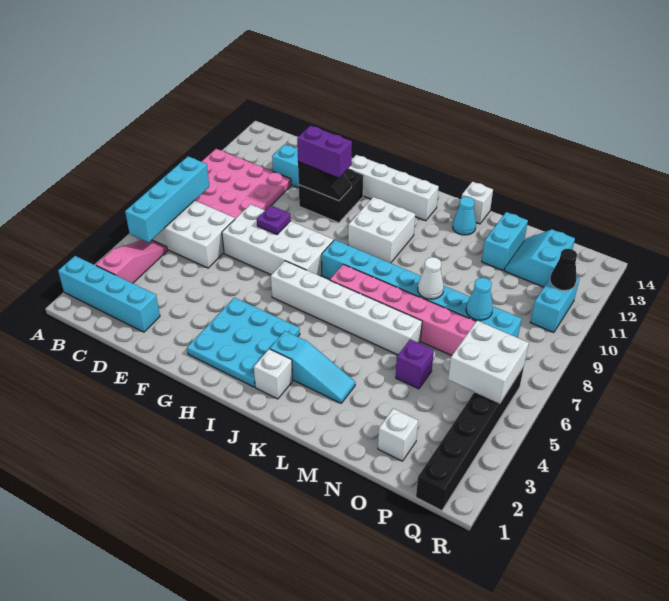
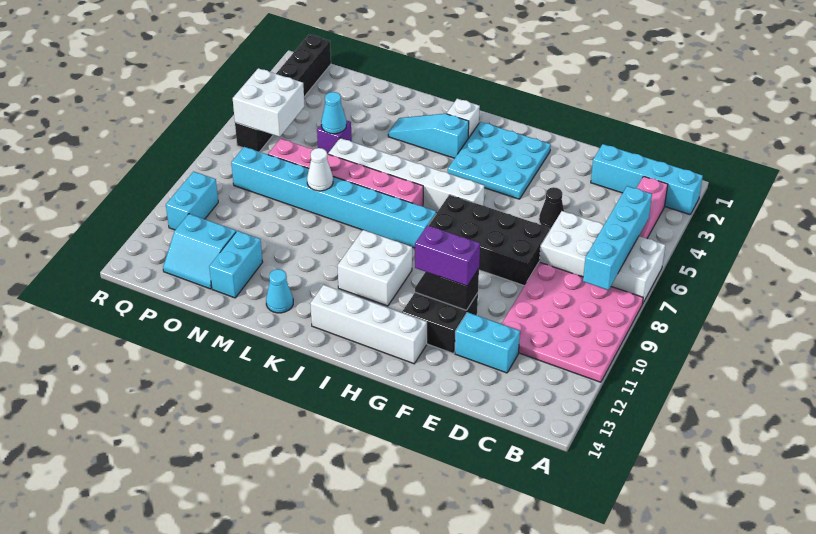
white brick E7:H8 level 1 -> black brick E7:H8 level 1
purple plate F8 level 2 -> none
white brick L14 level 1 -> none
white brick O2 level 1 -> none
cyan cone O8 level 2 -> cyan cone N5 level 2
cyan slope O12:P13 level 1 top P -> cyan slope O12:P13 level 1 top 12
black cone Q11 level 2 -> black cone E5 level 1

